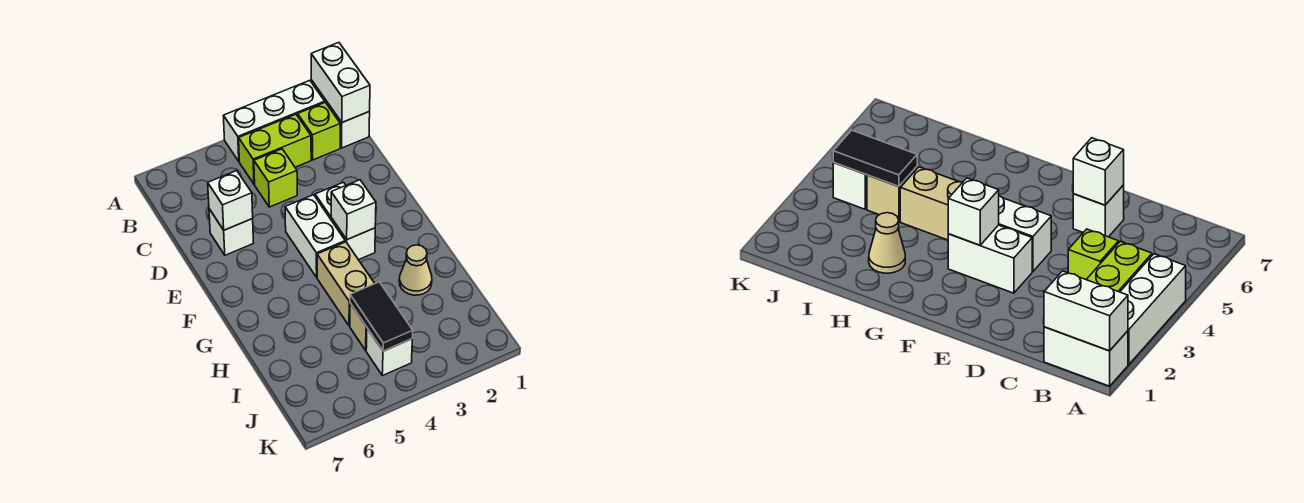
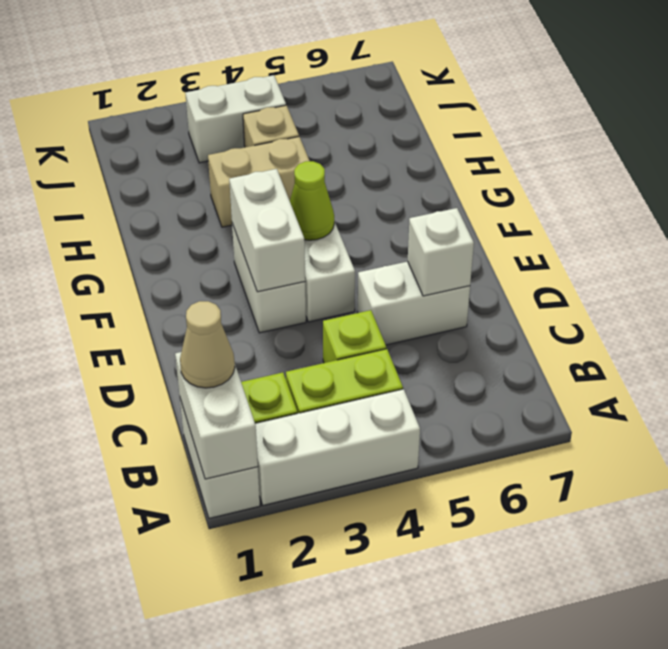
white brick D6 level 1 -> white brick D5:D6 level 1
white brick F3 level 2 -> white brick E3:F3 level 2
none -> lime cone F4 level 2
tan brick G4:H4 level 1 -> tan brick H3:H4 level 1
tan cone H2 level 1 -> tan cone B1 level 3
black tile I4:J4 level 2 -> none
white brick J4 level 1 -> white brick J3:J4 level 1

